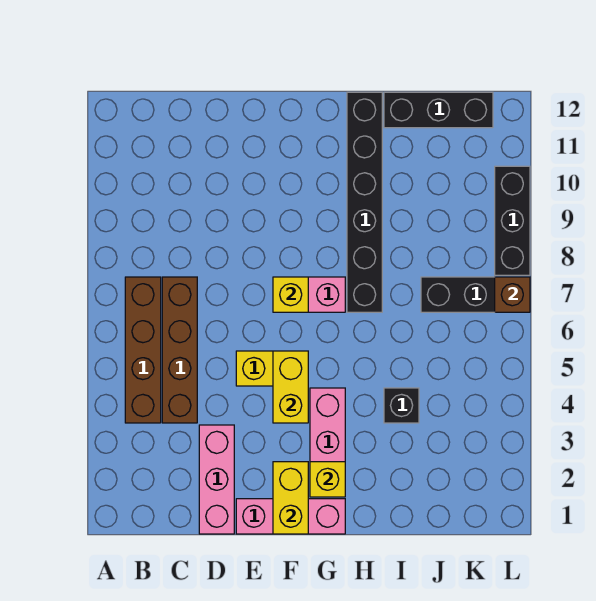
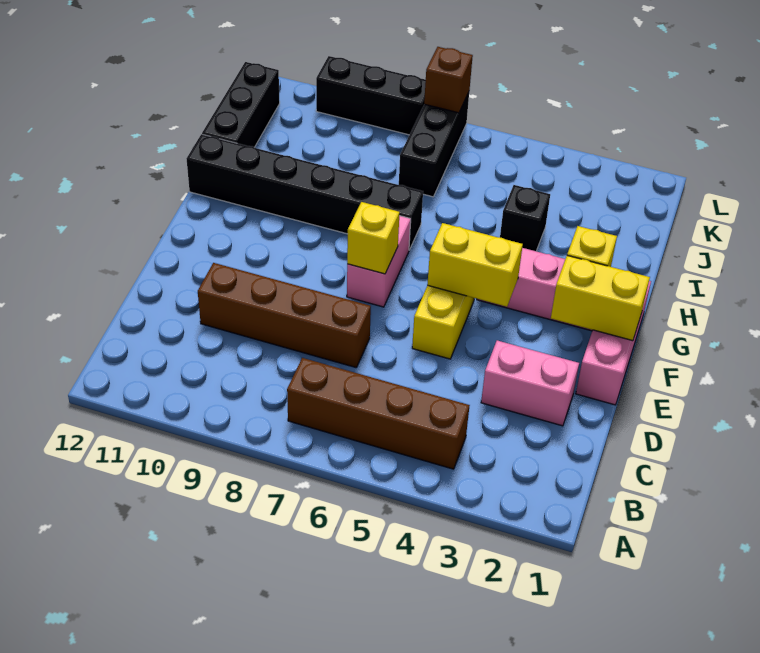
brown brick C4:C7 level 1 -> brown brick D7:D10 level 1
pink brick D1:D3 level 1 -> pink brick D2:D3 level 1

